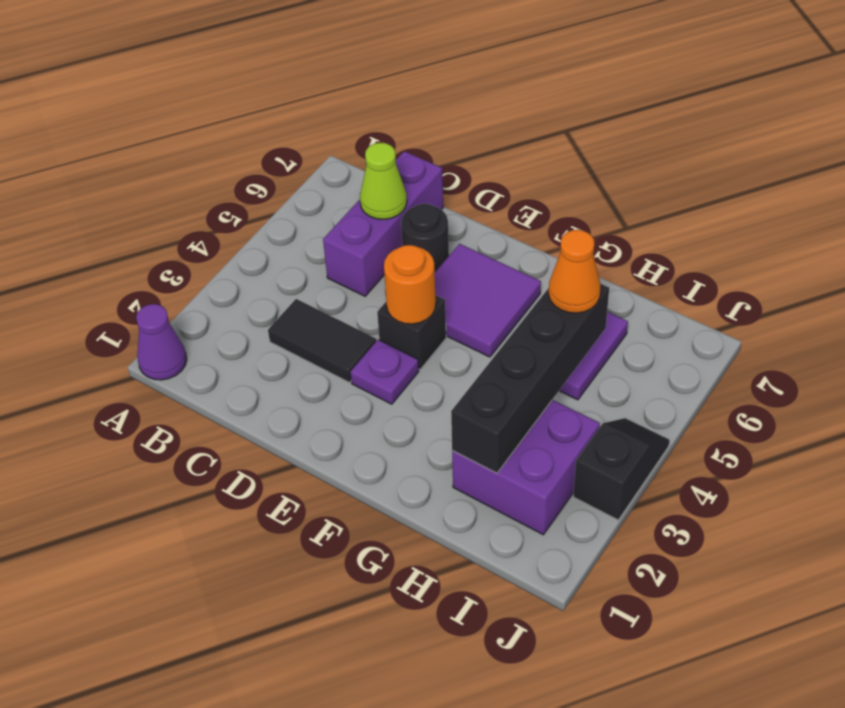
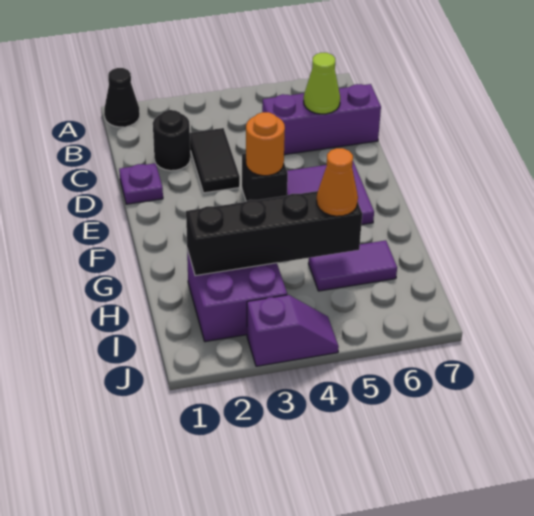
purple cone A1 level 1 -> black cone A1 level 1
black round brick D6 level 1 -> black round brick C2 level 1
purple plate E3 level 1 -> purple plate D1 level 1
black slope J3:J4 level 1 top 3 -> purple slope J3:J4 level 1 top 3

